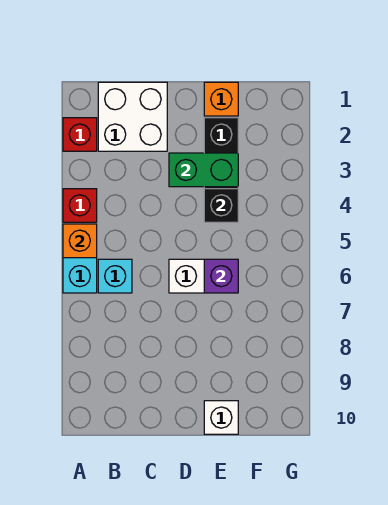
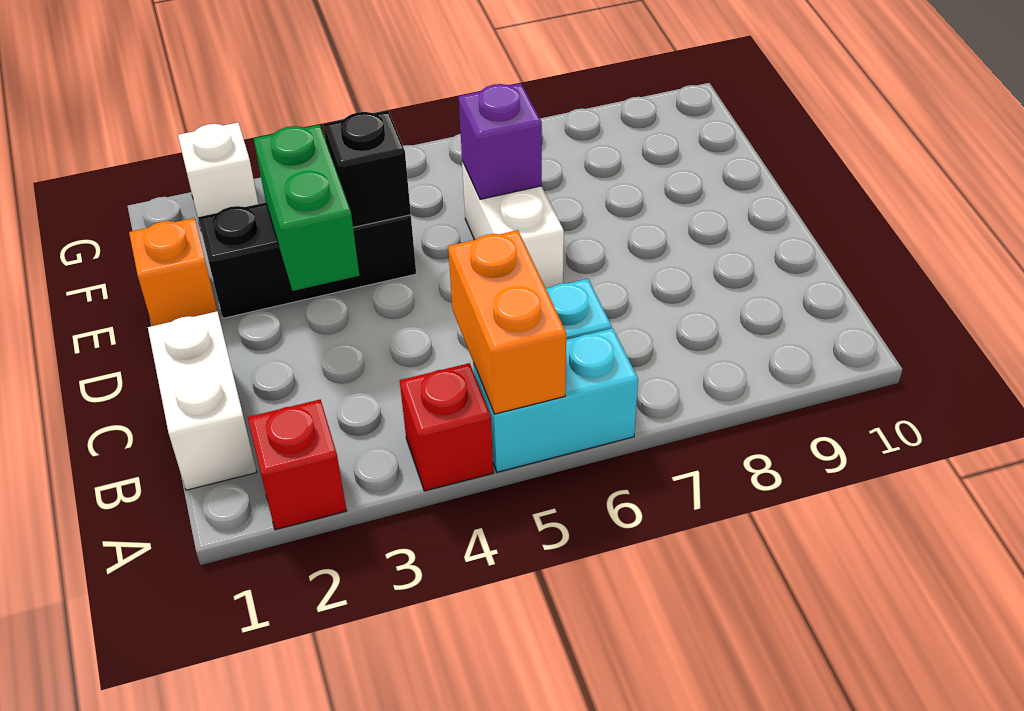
orange brick A5 level 2 -> orange brick A5:B5 level 2
white brick B1:C2 level 1 -> white brick B1:C1 level 1
white brick E10 level 1 -> white brick G2 level 1

